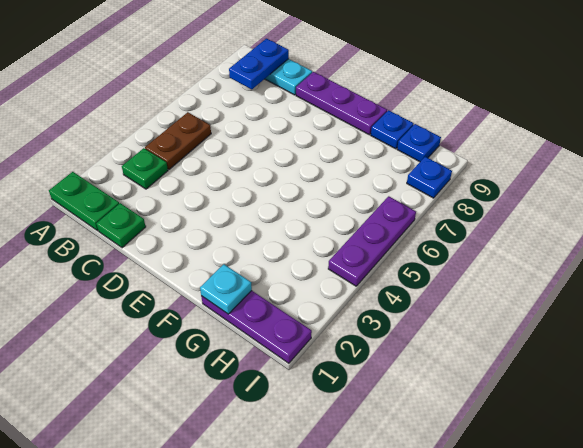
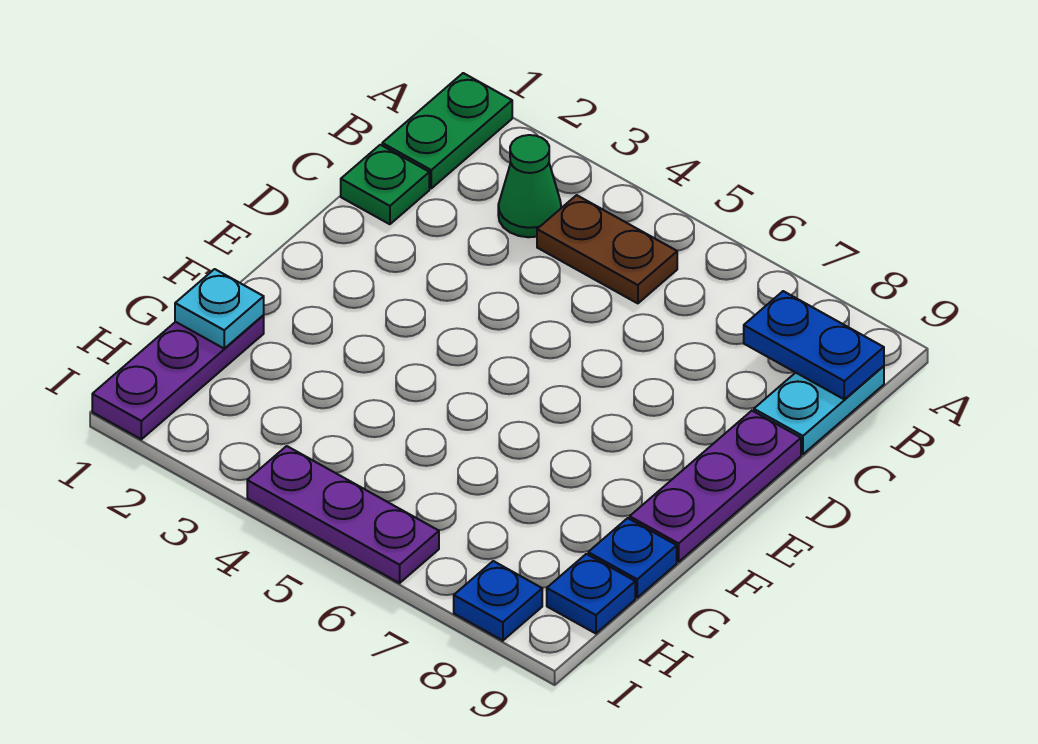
green plate B3 level 1 -> green cone B3 level 1

